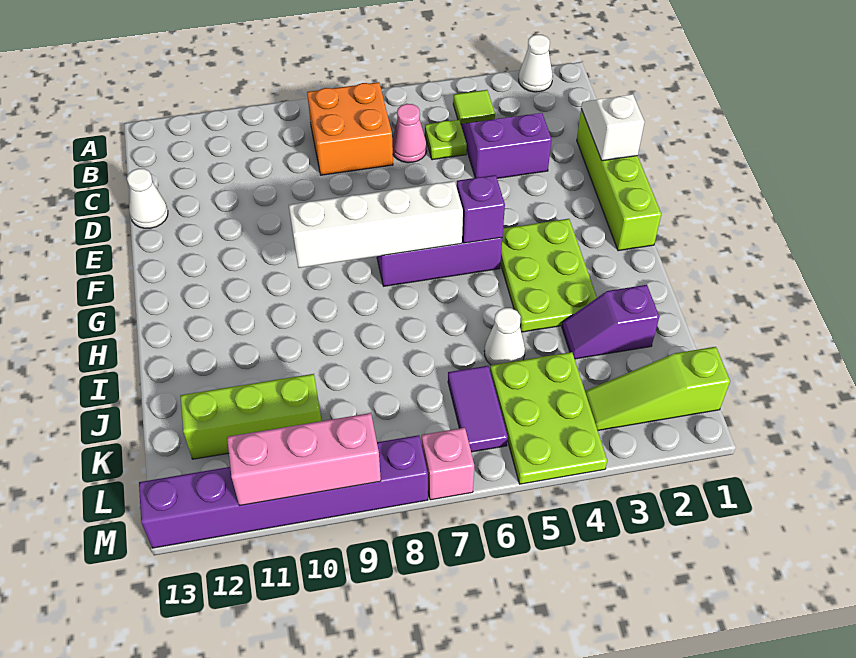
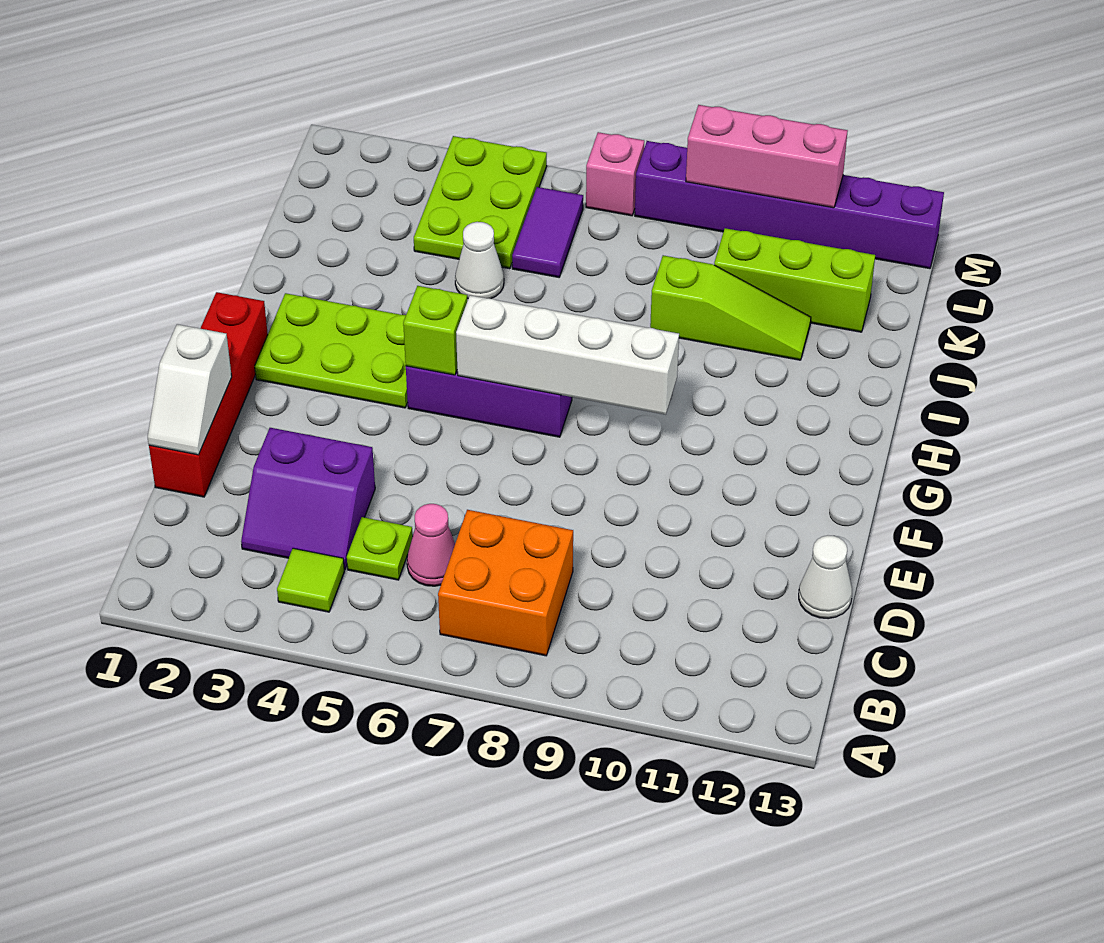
white cone A2 level 1 -> none
lime brick D1:G1 level 1 -> red brick D1:G1 level 1
lime plate G3:I4 level 1 -> lime plate G2:H4 level 1
purple brick G5 level 2 -> lime brick G5 level 2
purple slope J2:J3 level 1 top 2 -> none
lime slope L1:L3 level 1 top 1 -> lime slope J9:J11 level 1 top 9

